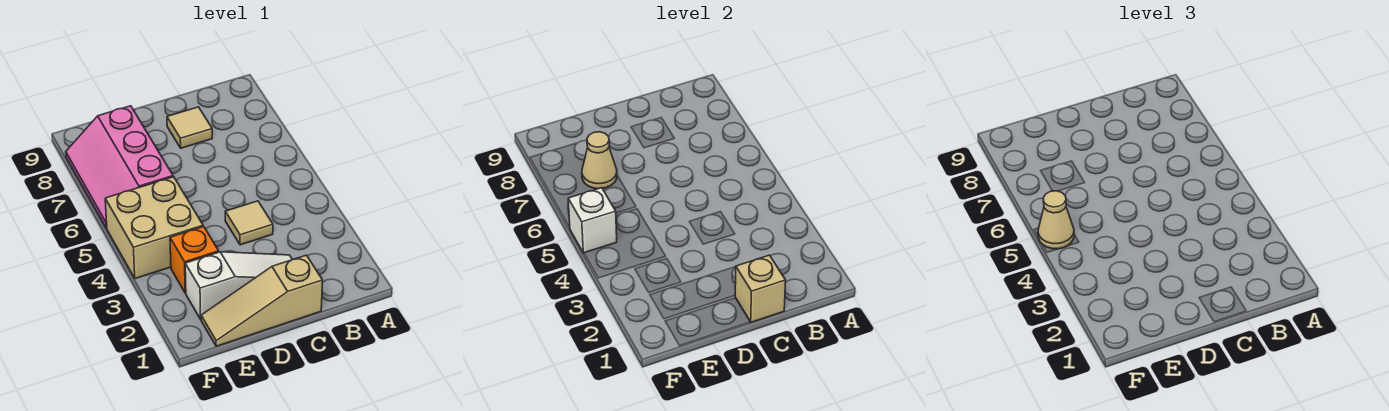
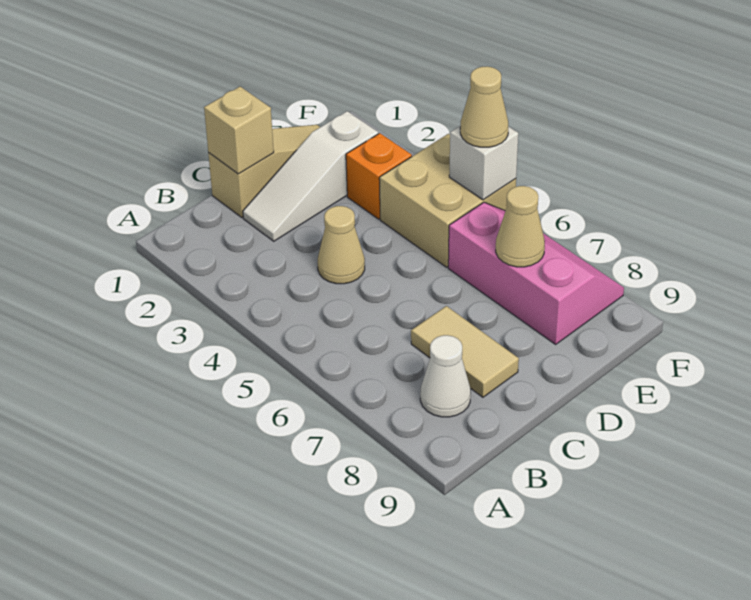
none -> white cone B8 level 1
tan tile C4 level 1 -> tan cone C4 level 1
tan tile C8 level 1 -> tan tile C7:C8 level 1

